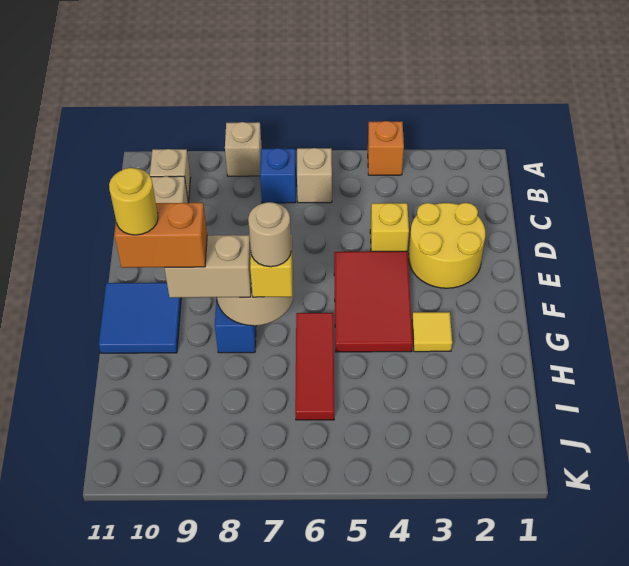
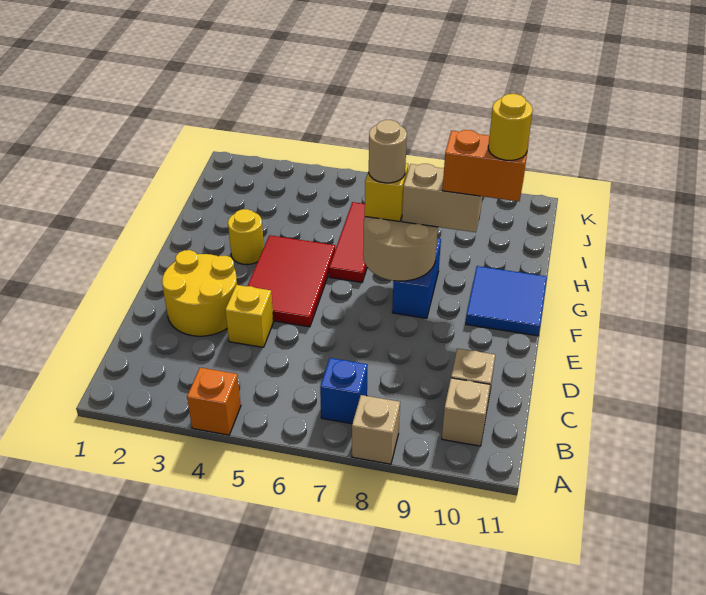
tan brick B6 level 1 -> none
yellow tile G3 level 1 -> yellow round brick G3 level 1

